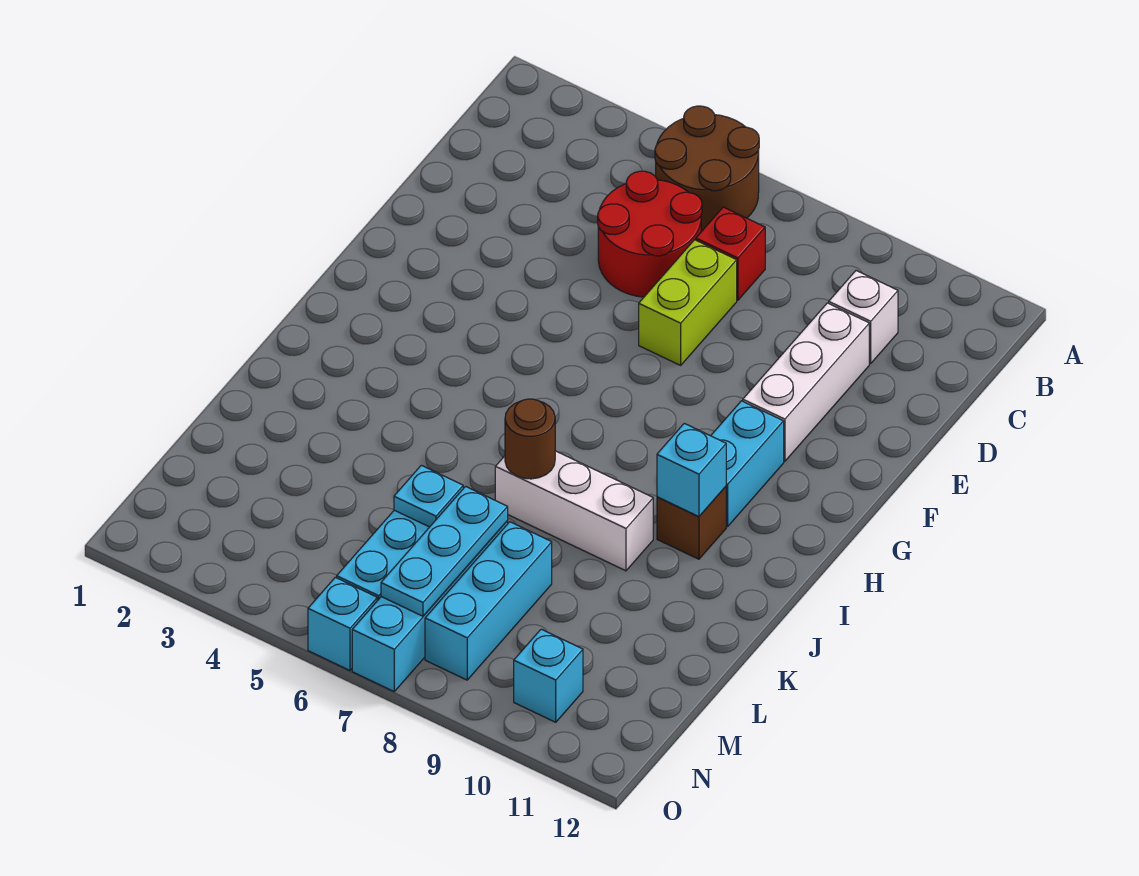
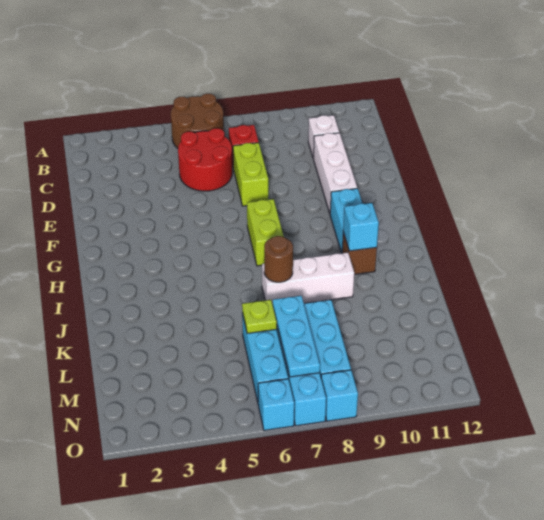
none -> lime brick G7:H7 level 1
cyan plate L6 level 2 -> lime plate L6 level 2
cyan brick N10 level 1 -> cyan brick O8 level 1

